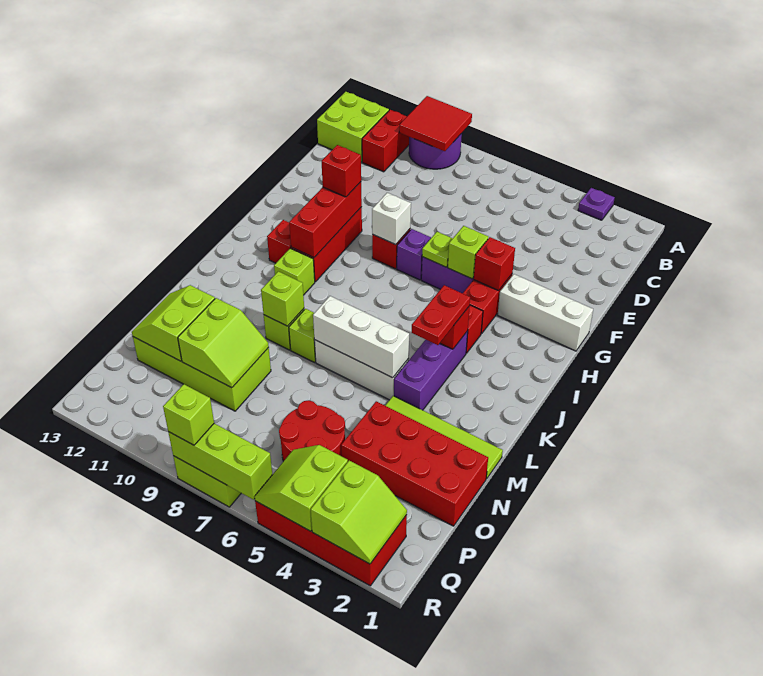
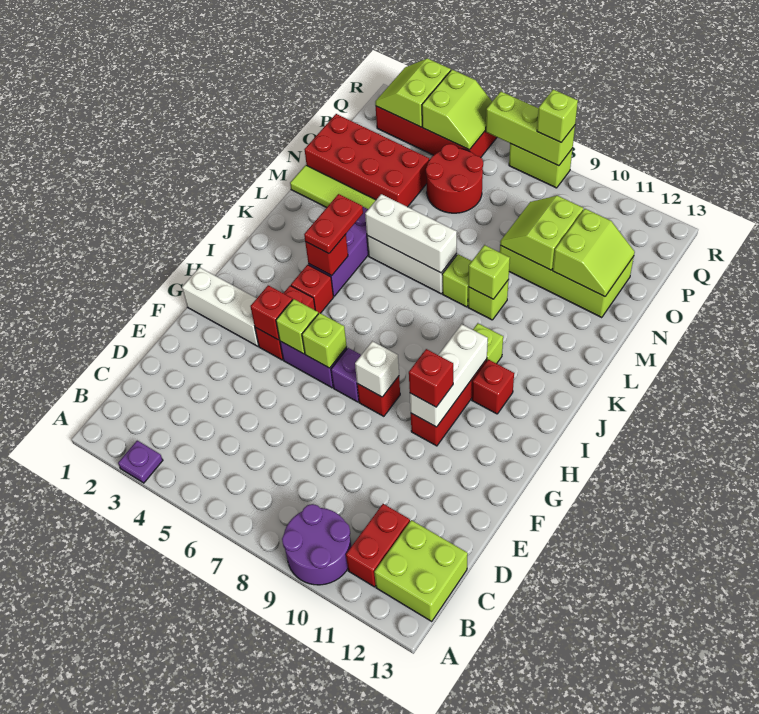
red tile A9:B10 level 2 -> none
lime plate G6 level 2 -> lime brick G6 level 2
red brick G10:I10 level 2 -> white brick G10:I10 level 2

